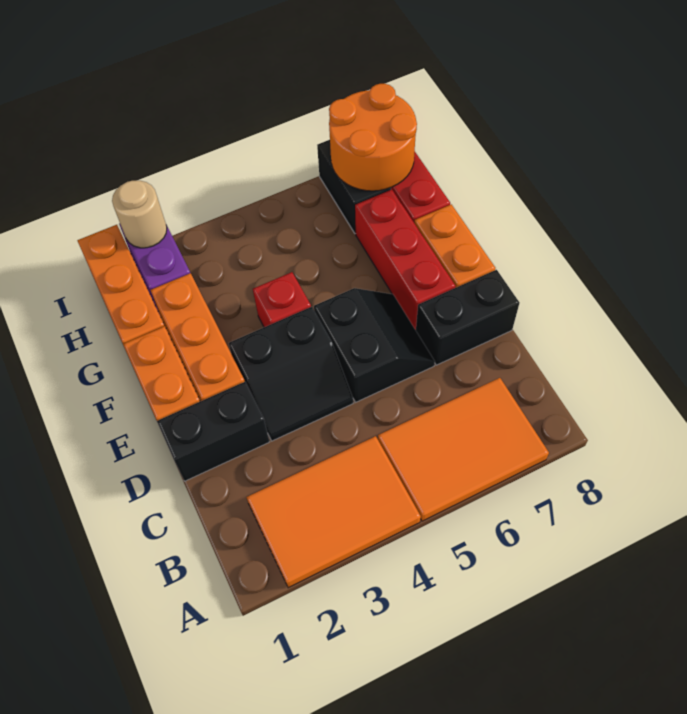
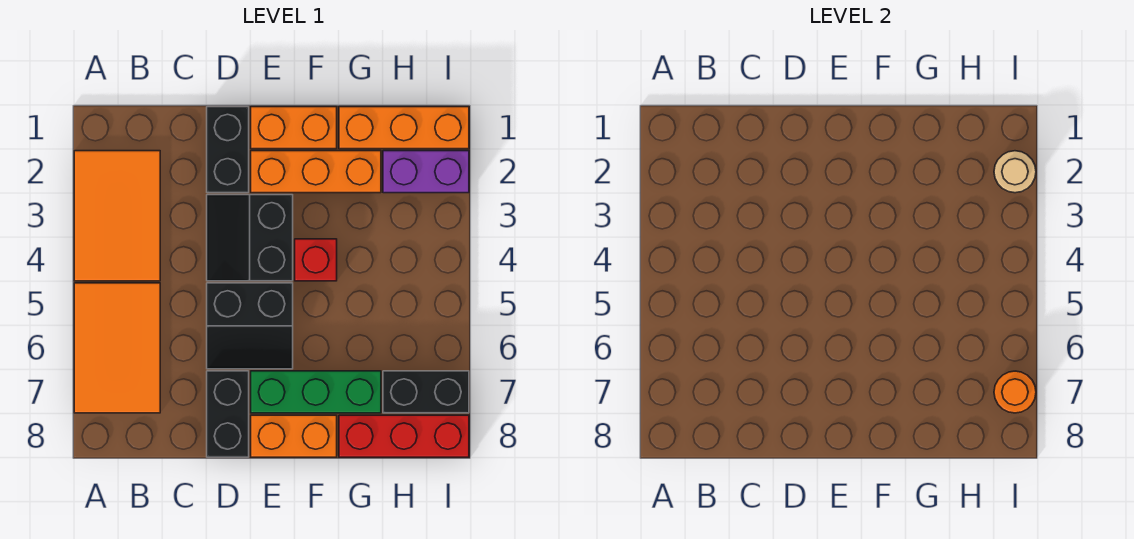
red brick E7:G7 level 1 -> green brick E7:G7 level 1
orange round brick H7:I8 level 2 -> orange round brick I7 level 2

